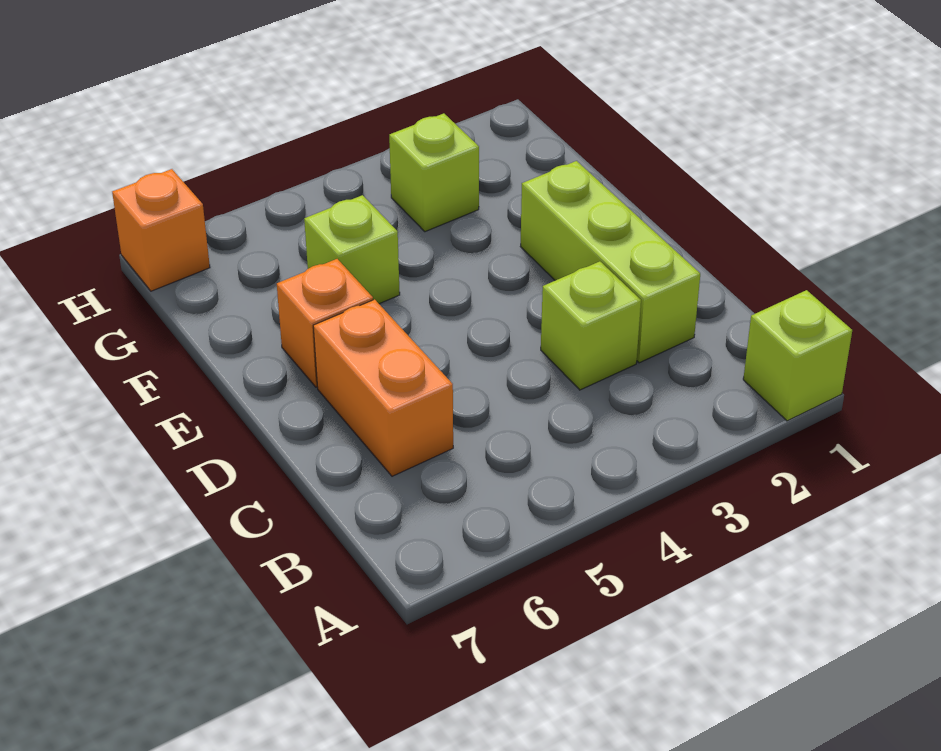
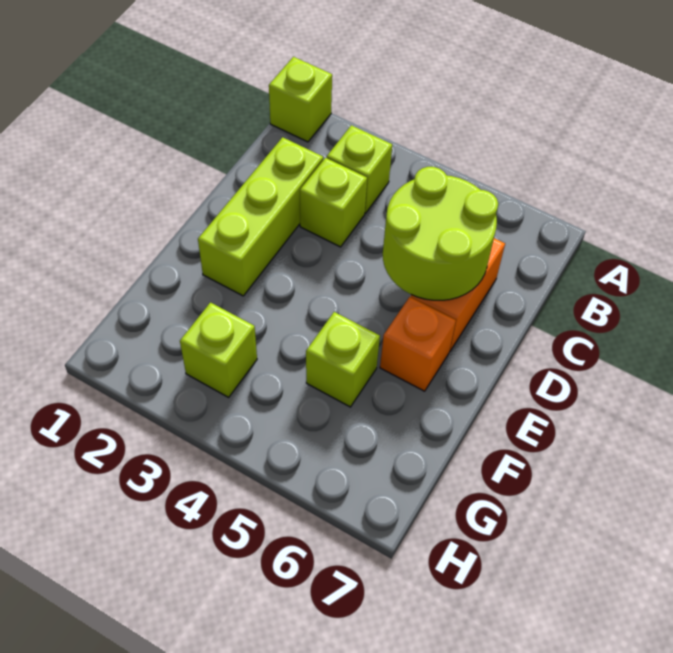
none -> lime brick B3 level 1
none -> lime round brick C5:D6 level 2
orange brick H7 level 1 -> none

